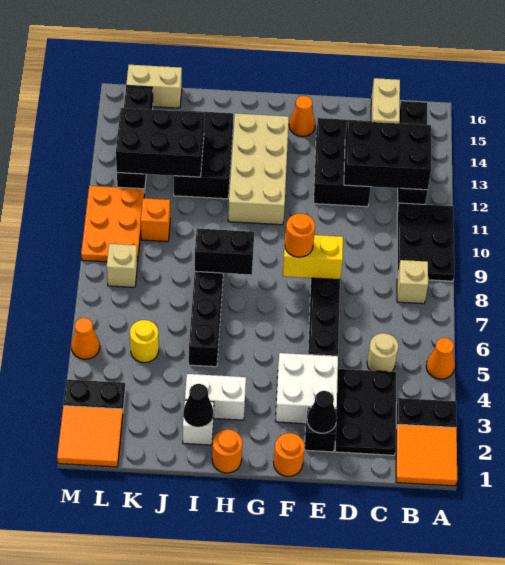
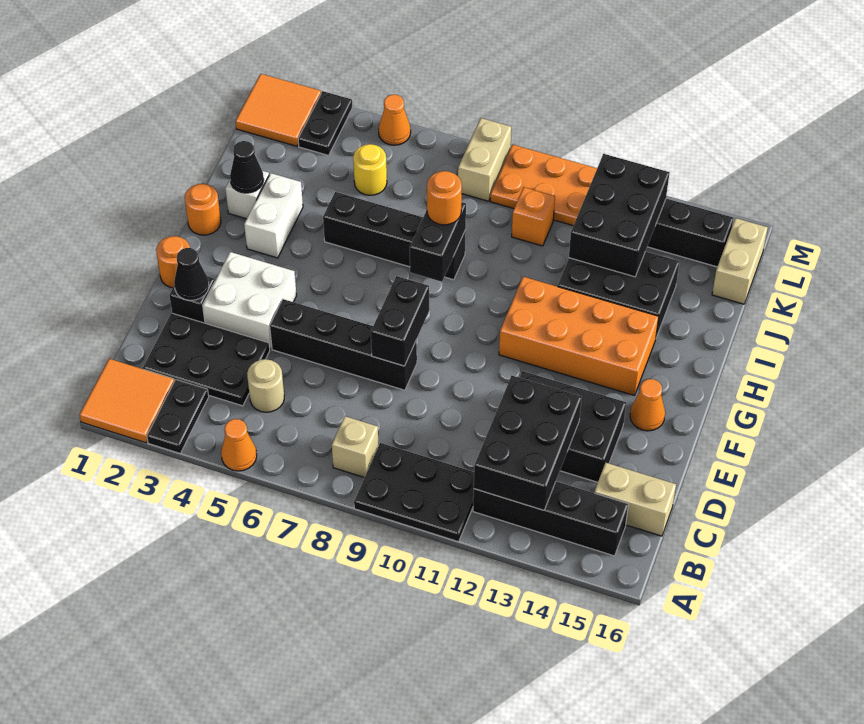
yellow brick E8:F8 level 2 -> black brick E8:F8 level 2
orange round brick F8 level 3 -> orange round brick I8 level 3
tan brick G11:H14 level 1 -> orange brick G11:H14 level 1
tan brick L8 level 1 -> tan brick L8:M8 level 1

